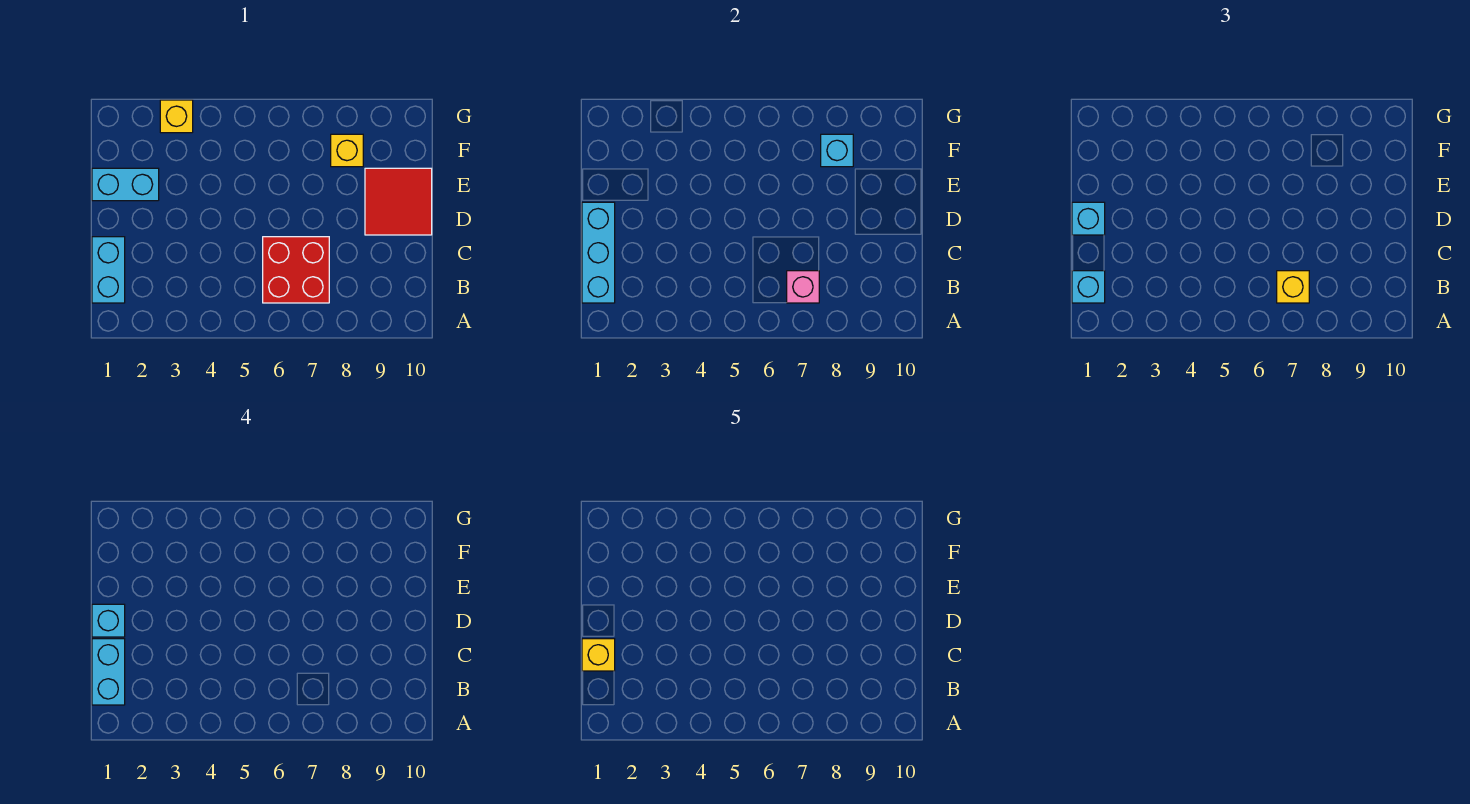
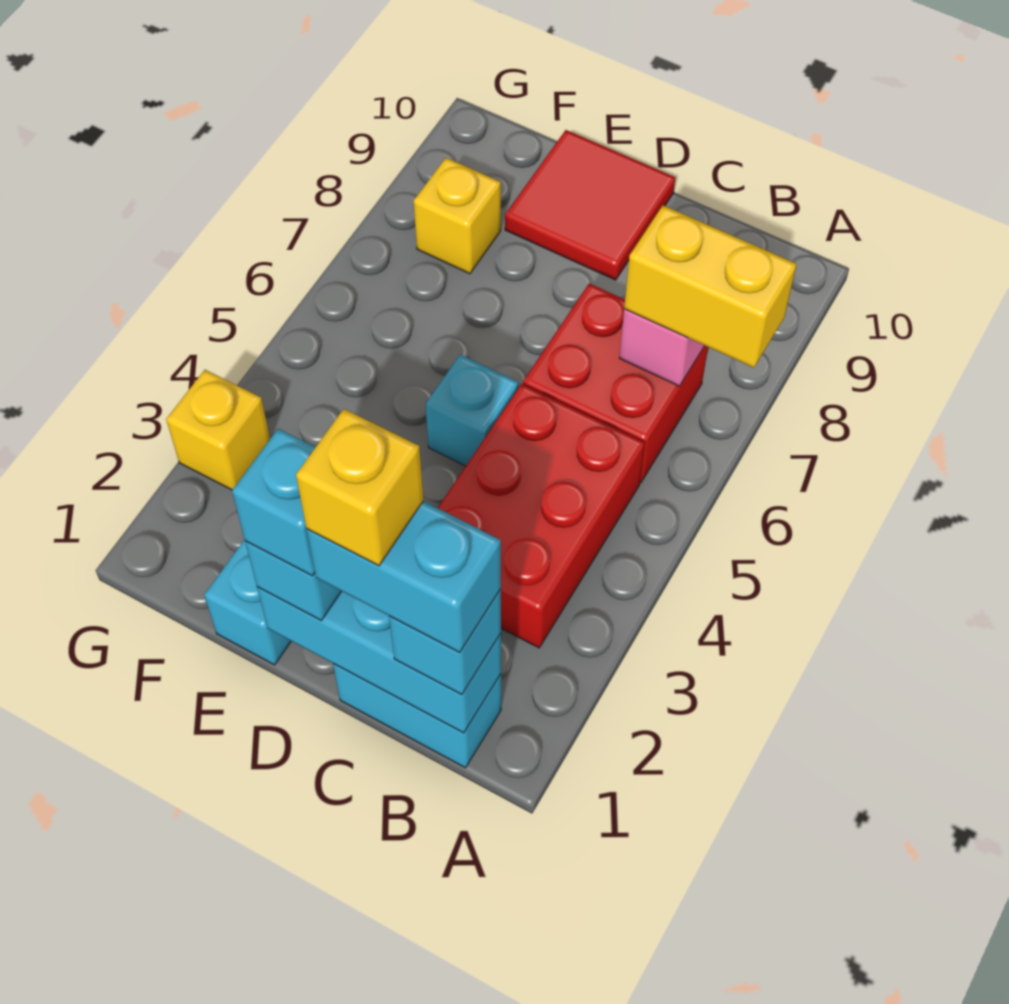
none -> red brick B3:C5 level 1
yellow brick B7 level 3 -> yellow brick A7:B7 level 3
cyan brick F8 level 2 -> cyan brick D5 level 1

